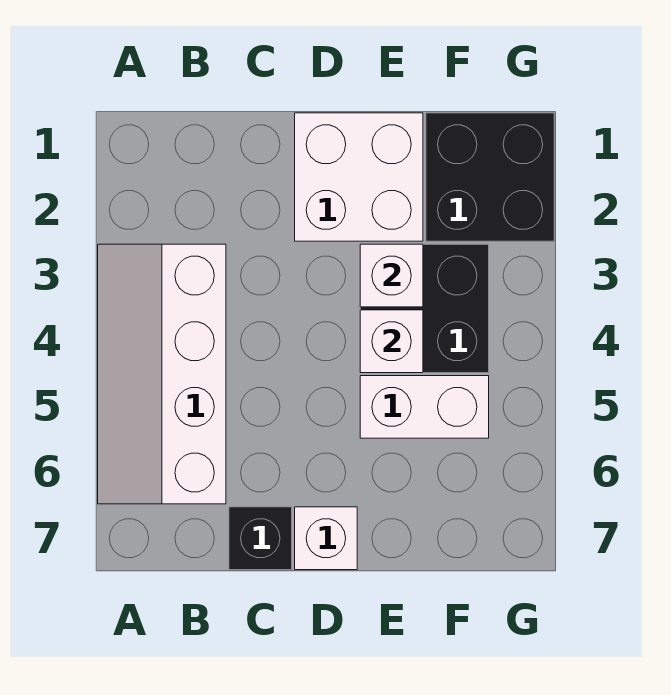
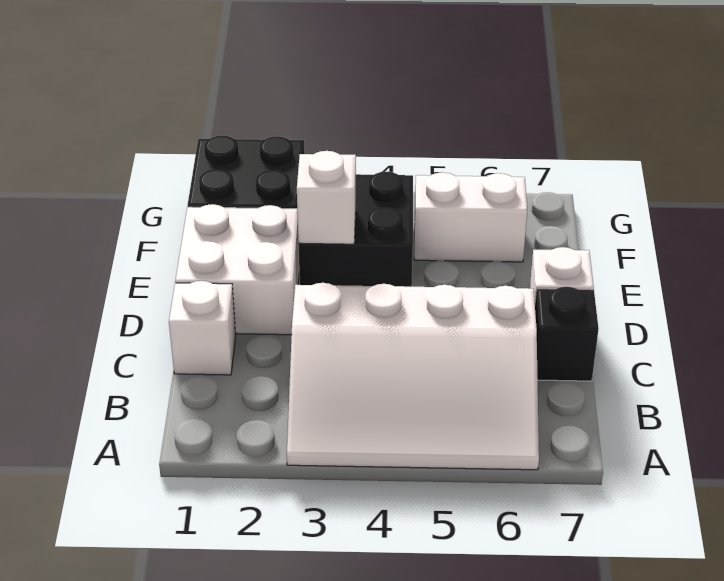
white slope A3:B6 level 1 top B -> white slope A3:C6 level 1 top C
white brick E4 level 2 -> white brick C1 level 1
white brick E5:F5 level 1 -> white brick F5:F6 level 1

